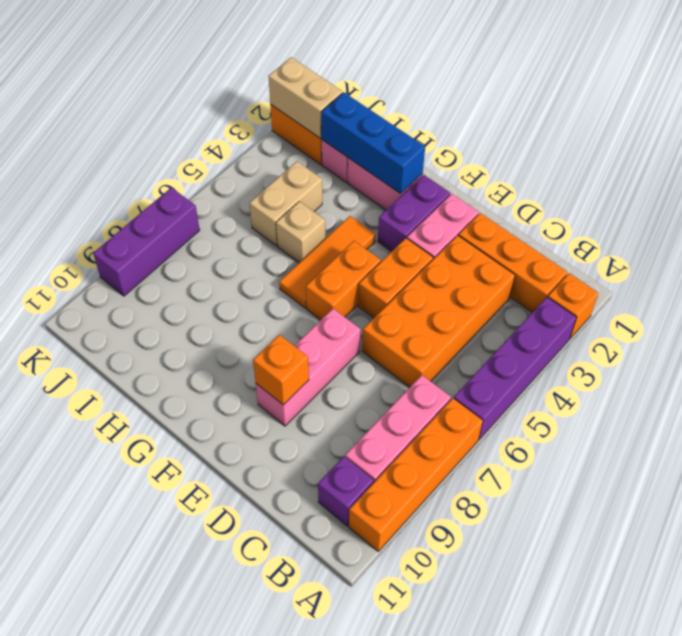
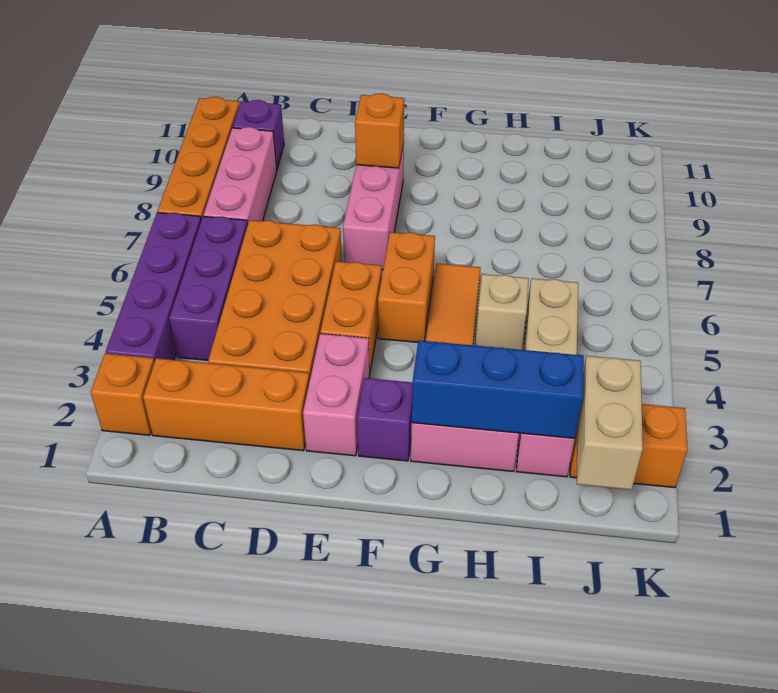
purple brick F2:F3 level 1 -> purple brick F2 level 1
tan brick J2:K2 level 2 -> tan brick J1:J2 level 2
purple brick K7:K9 level 1 -> purple brick B4:B6 level 1

